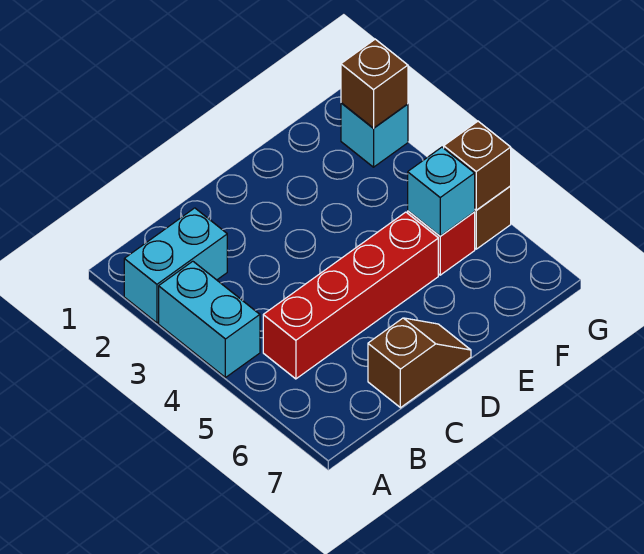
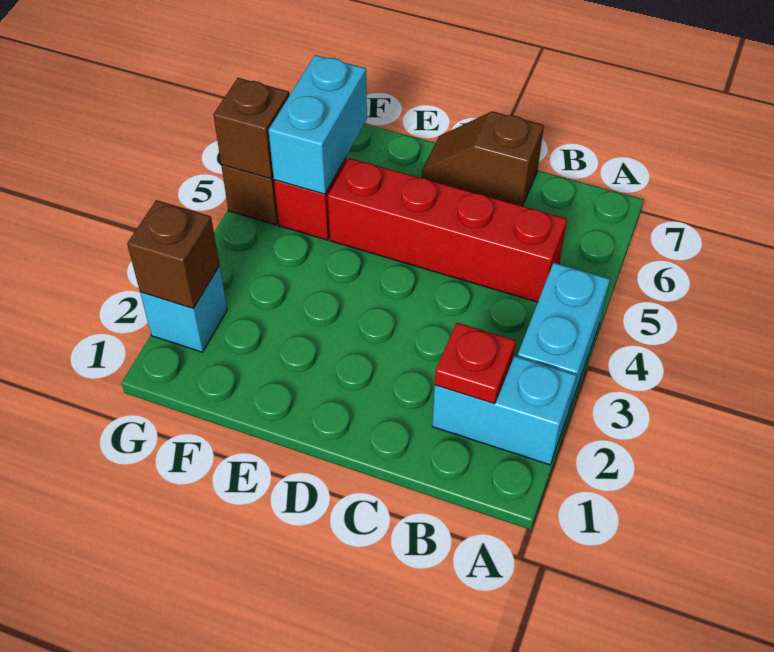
none -> red plate B2 level 2
cyan brick F5 level 2 -> cyan brick F5:F6 level 2

